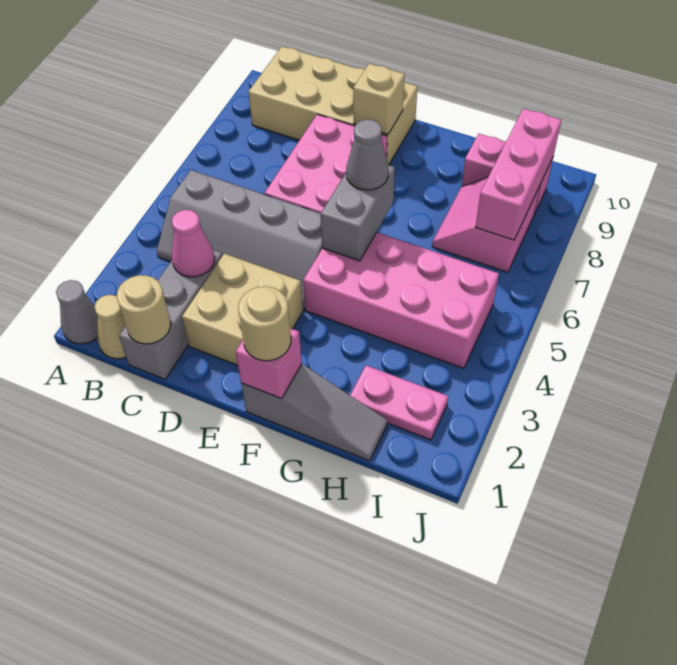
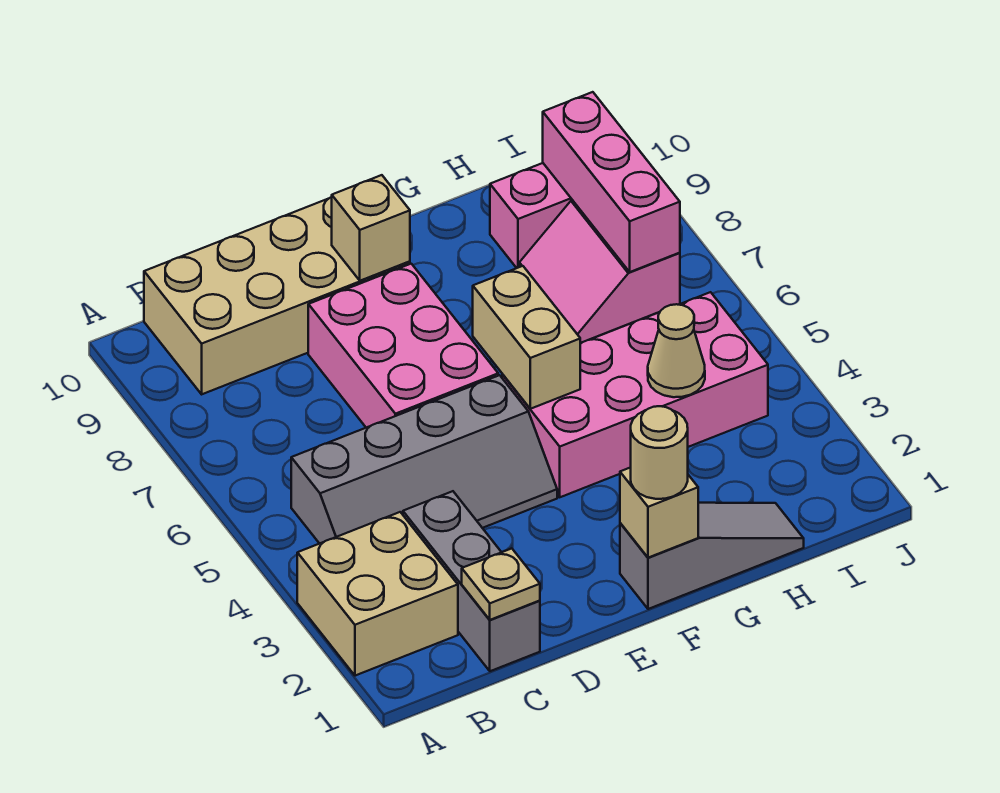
grey cone A1 level 1 -> none
tan cone B1 level 1 -> tan cone H4 level 2
tan round brick C1 level 2 -> tan plate C1 level 2
pink cone C3 level 2 -> none
tan brick D2:E3 level 1 -> tan brick A2:B3 level 1
pink brick F1 level 2 -> tan brick F1 level 2
grey brick F5:F6 level 2 -> tan brick F5:F6 level 2
grey cone F6 level 3 -> none
pink plate H2:I2 level 1 -> none

